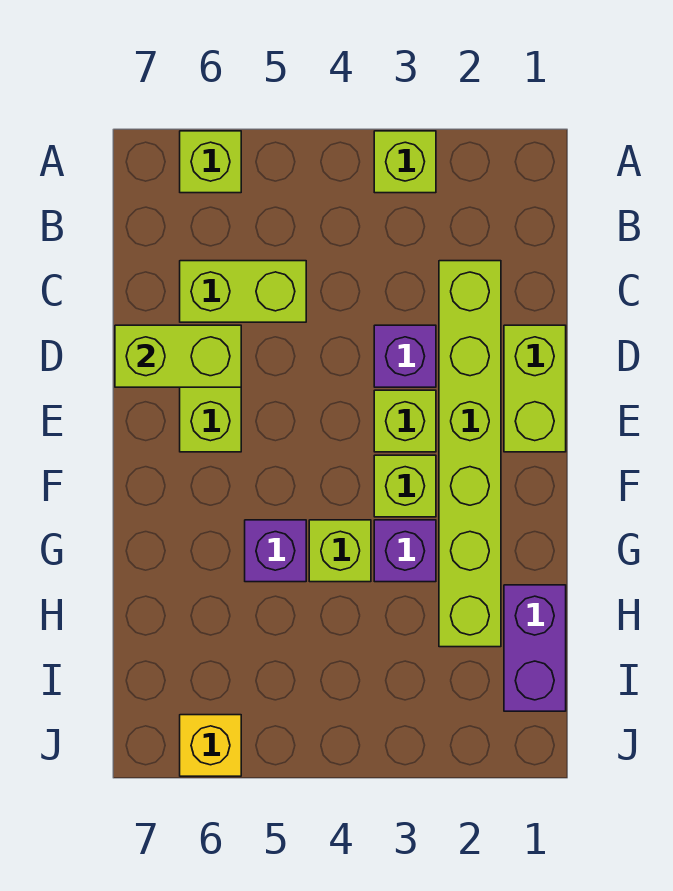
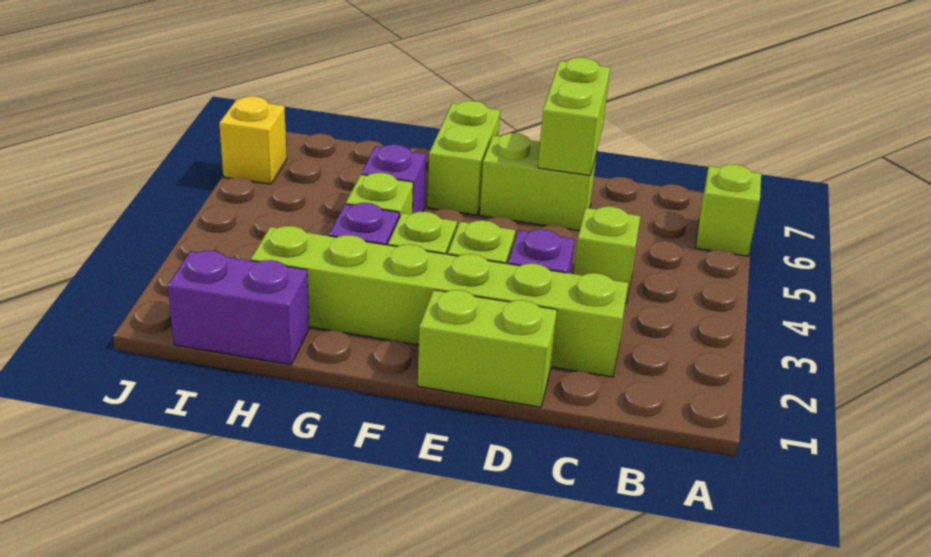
lime brick A3 level 1 -> lime brick C4 level 1
lime brick C5:C6 level 1 -> lime brick F6:F7 level 1

